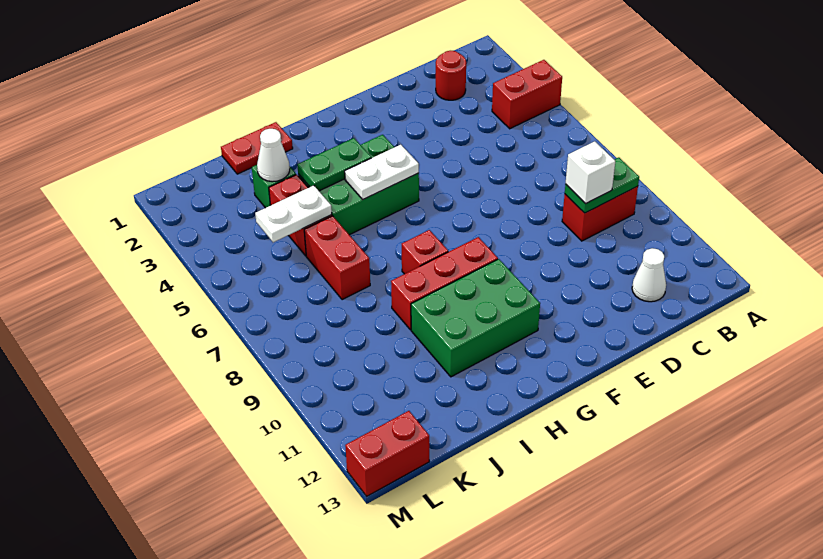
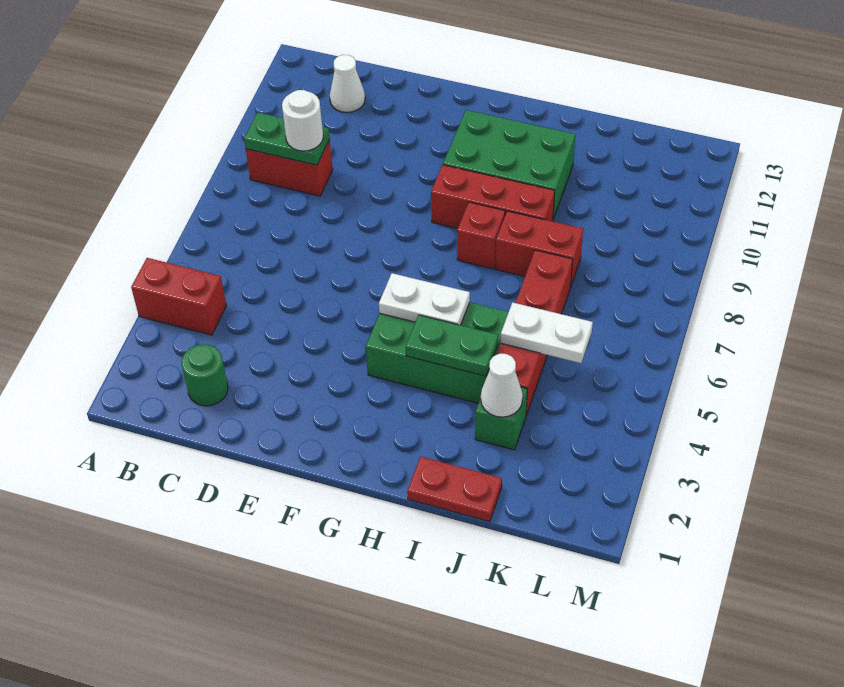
red round brick C2 level 1 -> green round brick C2 level 1
white brick C9 level 3 -> white round brick C9 level 3
red brick L13:M13 level 1 -> red brick I8:J8 level 1

